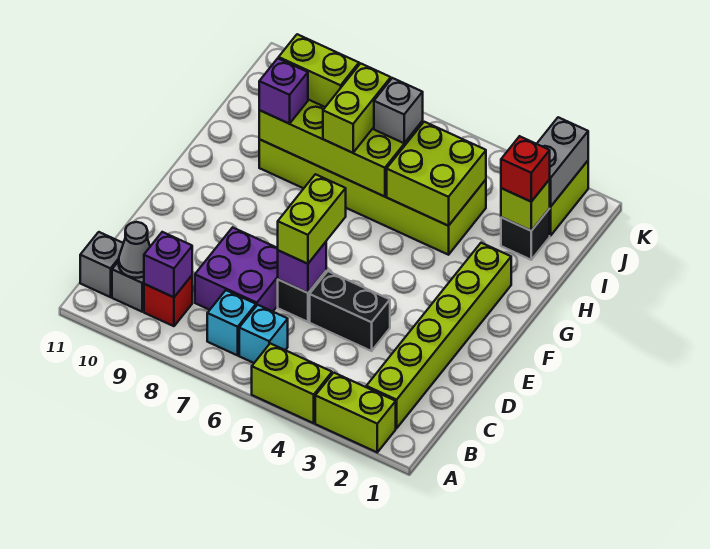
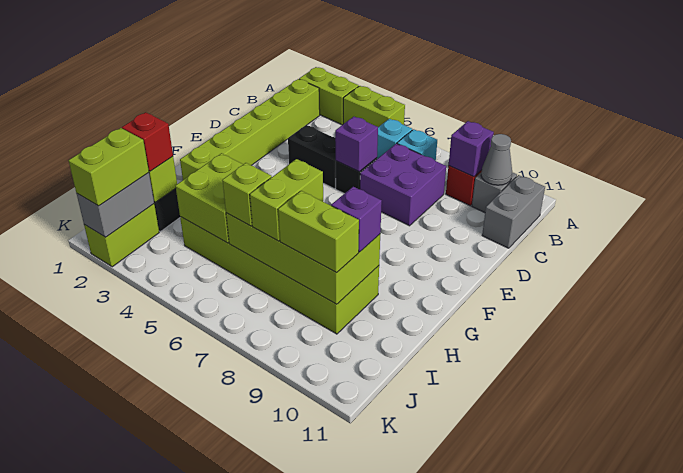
grey brick B11 level 1 -> grey brick B11:C11 level 1
lime brick D6:E6 level 3 -> lime brick J2:K2 level 3
grey brick I6 level 3 -> lime brick I6 level 3

